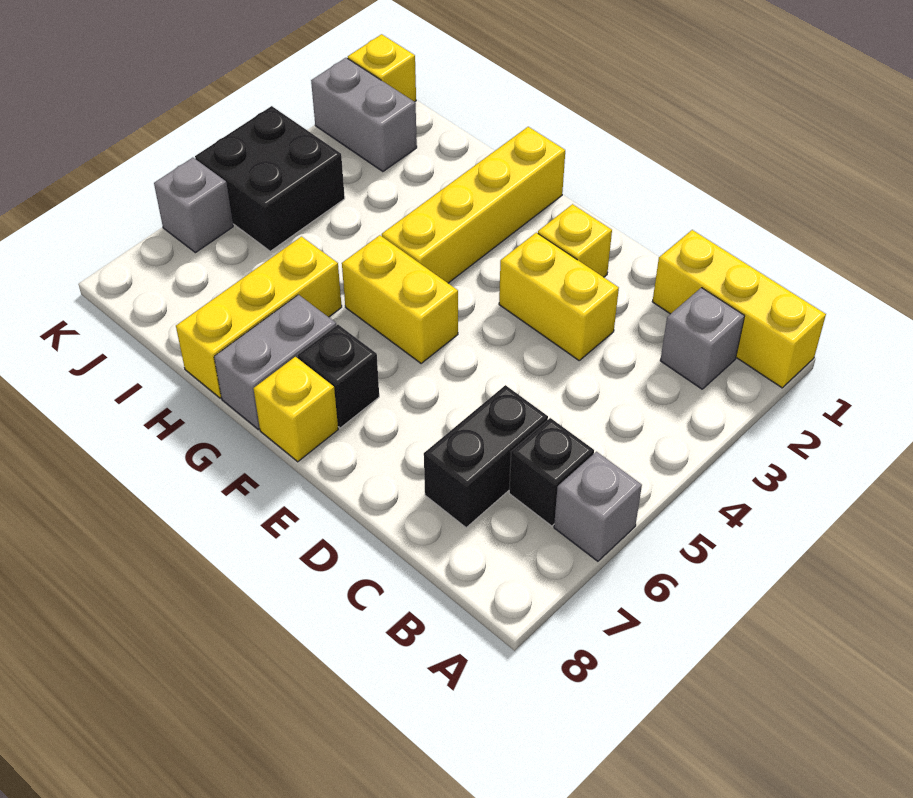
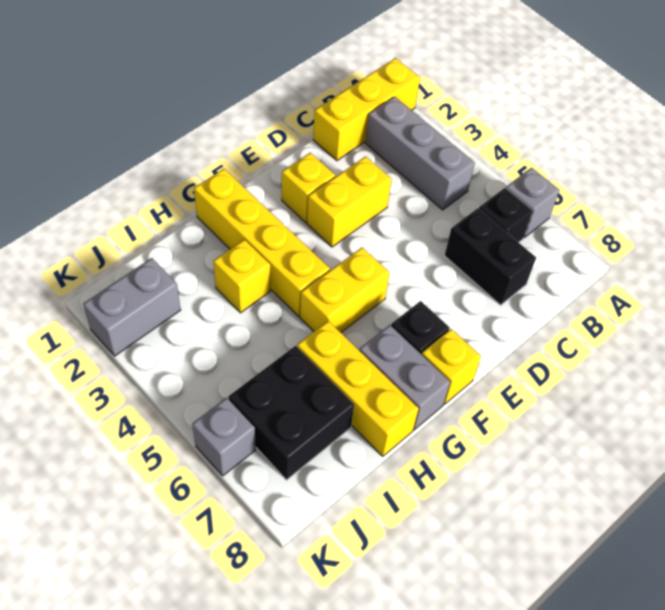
grey brick B2 level 1 -> grey brick B2:B4 level 1
black brick J4:K5 level 1 -> black brick I6:J7 level 1
yellow brick K1 level 1 -> yellow brick H3 level 1

